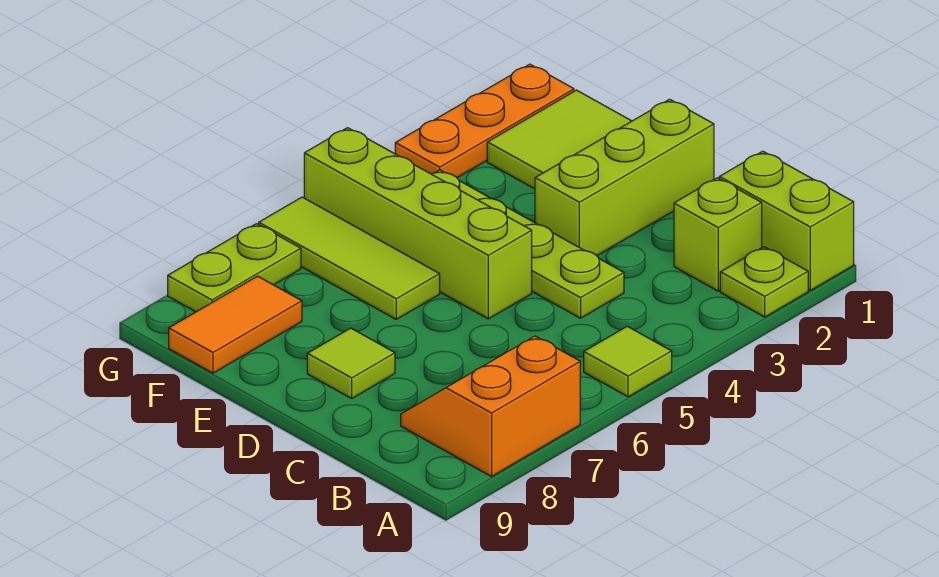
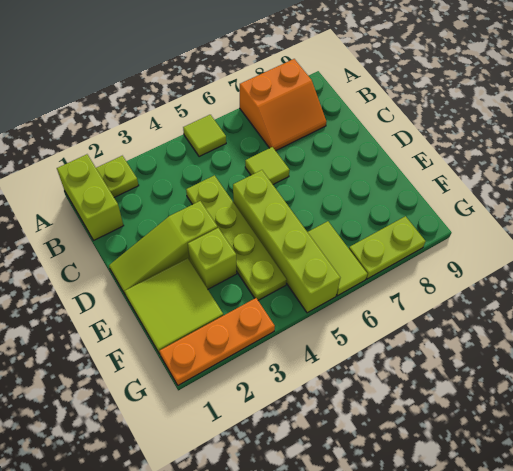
lime brick B2 level 1 -> lime brick E3 level 1
lime brick D1:D3 level 1 -> lime slope D1:D3 level 1 top 3
lime tile D8 level 1 -> lime tile C6 level 1
lime tile E6:G6 level 1 -> lime tile F6:G6 level 1
orange tile F8:F9 level 1 -> none

